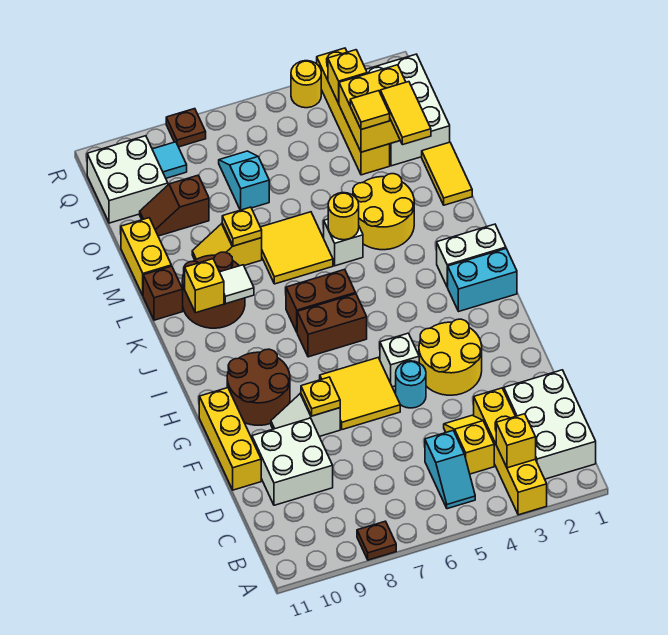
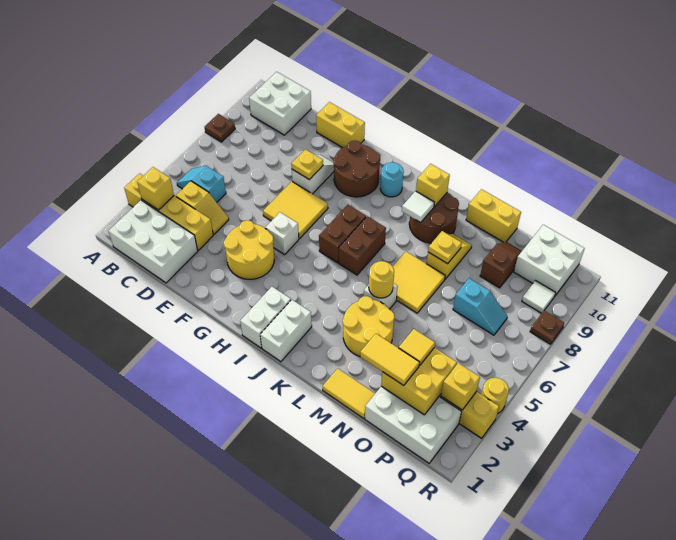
white brick D9:E10 level 1 -> white brick B10:C11 level 1
yellow brick E11:G11 level 1 -> yellow brick E11:F11 level 1
cyan round brick F5 level 1 -> cyan round brick I10 level 1
cyan brick I1:I2 level 1 -> white brick I1:I2 level 1
brown brick L11 level 1 -> none
cyan tile Q9 level 1 -> white tile Q9 level 1

